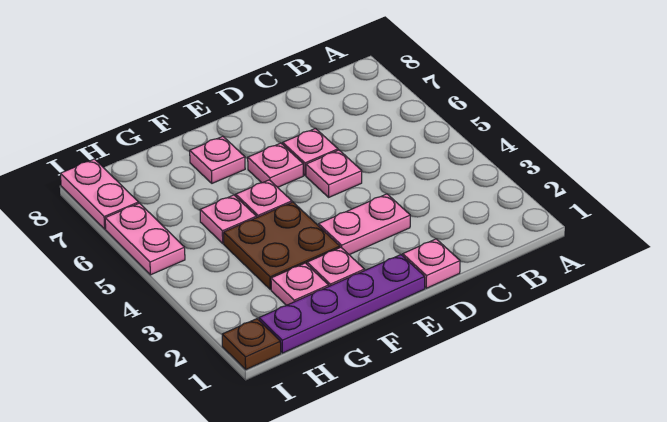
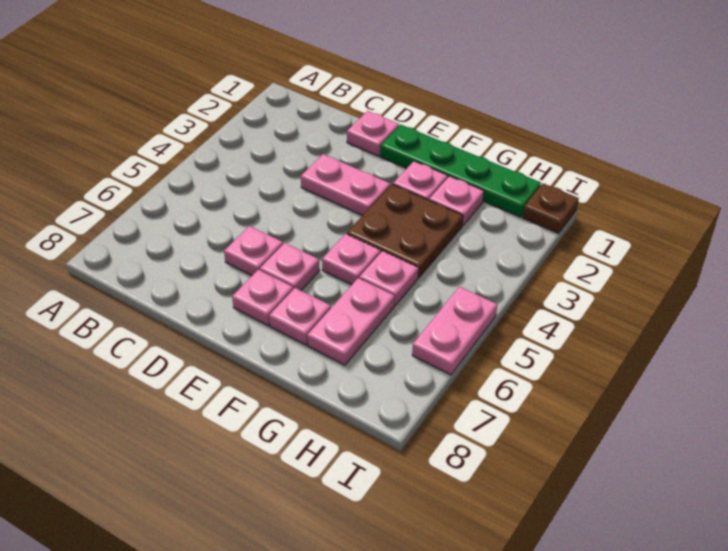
pink plate D5 level 1 -> pink plate E7 level 1
purple plate E1:H1 level 1 -> green plate E1:H1 level 1
pink plate I7:I8 level 1 -> pink plate G6:G7 level 1

